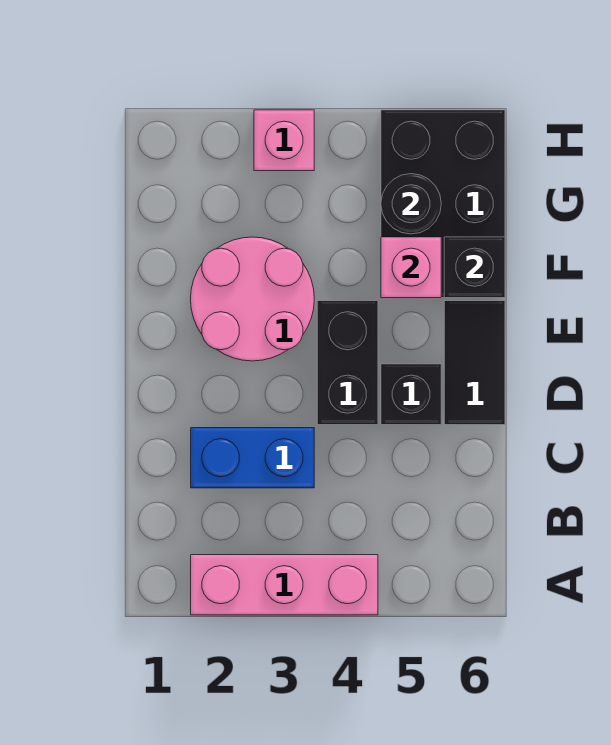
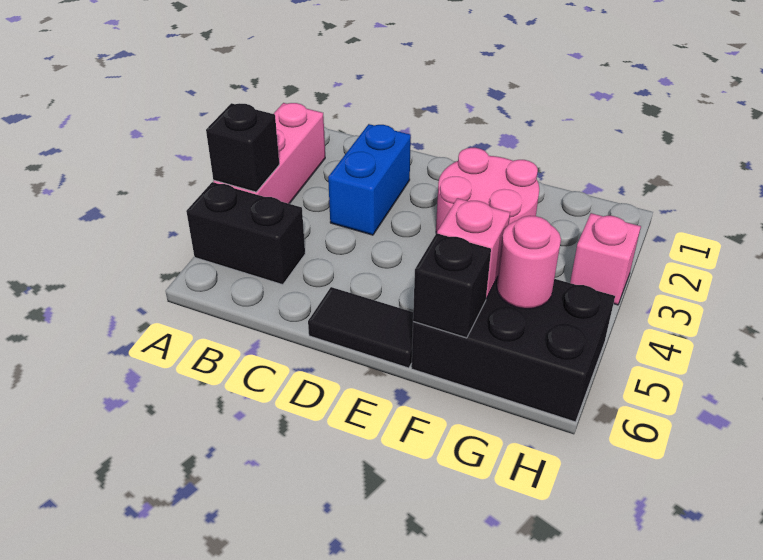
black brick D4:E4 level 1 -> black brick A5:B5 level 1
black brick D5 level 1 -> black brick A4 level 2
black round brick G5 level 2 -> pink round brick G5 level 2

